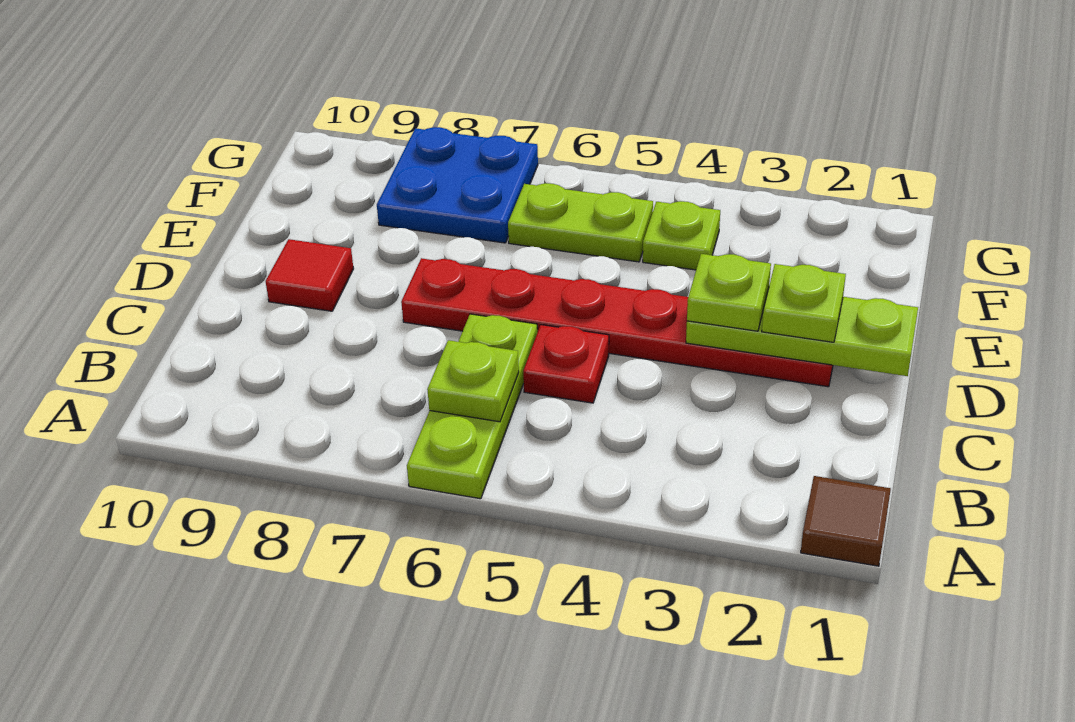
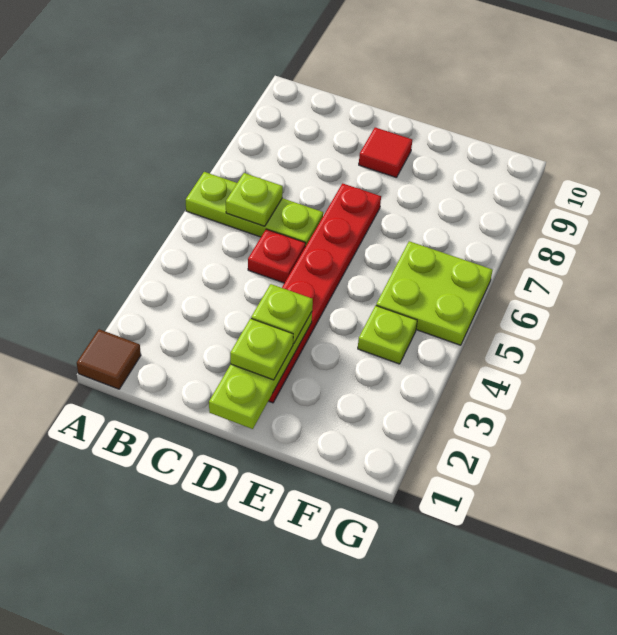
lime plate F5:F6 level 1 -> lime plate F5:G6 level 1
blue plate F7:G8 level 1 -> none

